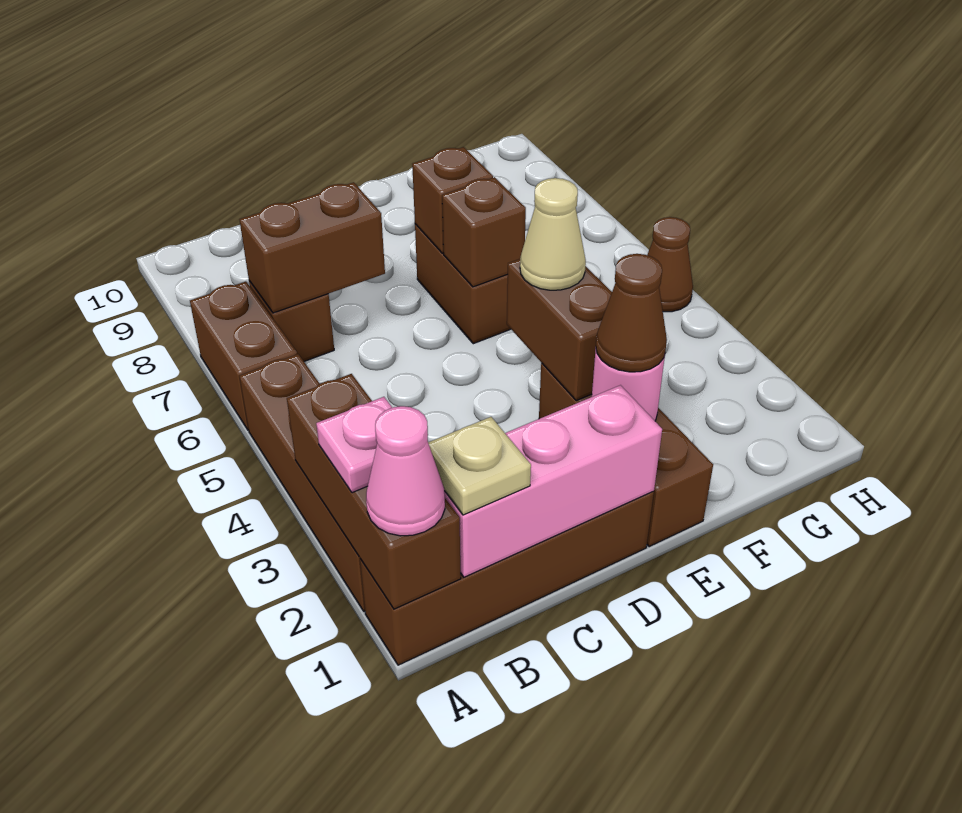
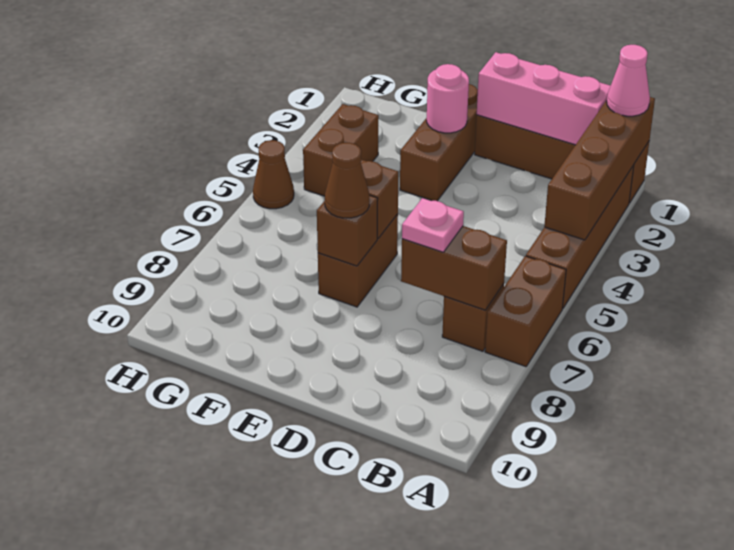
brown brick A1:A3 level 2 -> brown brick A1:A4 level 2
pink plate A2 level 3 -> pink plate C7 level 3
tan plate B1 level 3 -> none
brown cone E2 level 3 -> brown cone E7 level 3
brown brick E3:E4 level 2 -> brown brick G3:G4 level 1
tan cone E4 level 3 -> none

